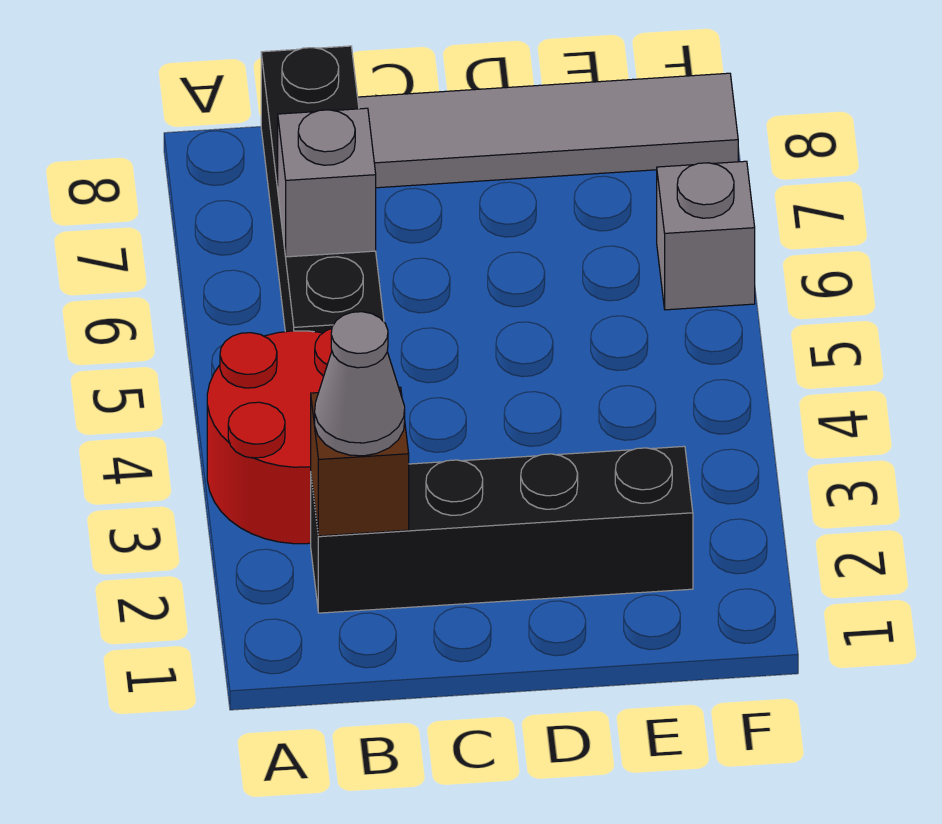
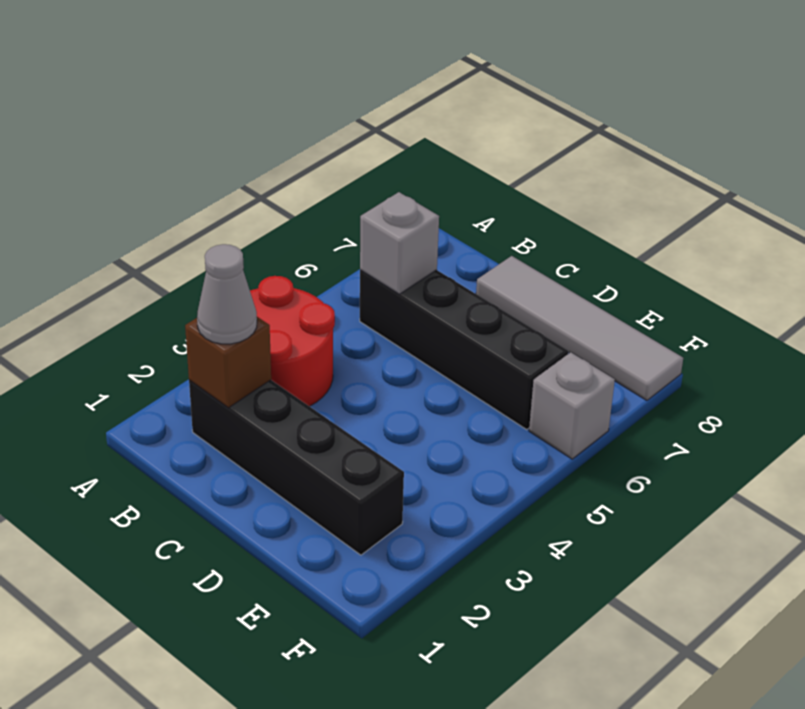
black brick B5:B8 level 1 -> black brick B6:E6 level 1

